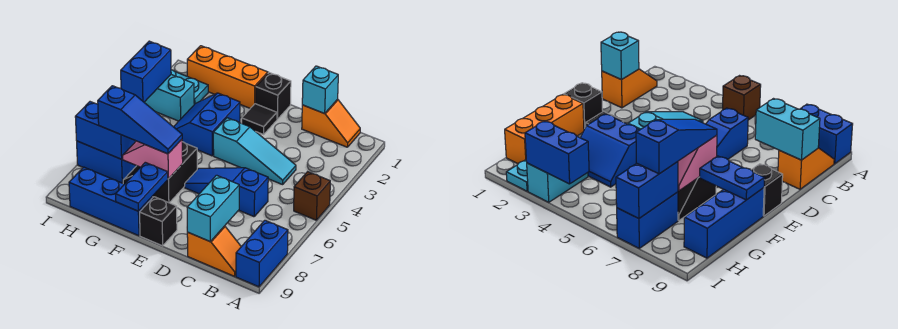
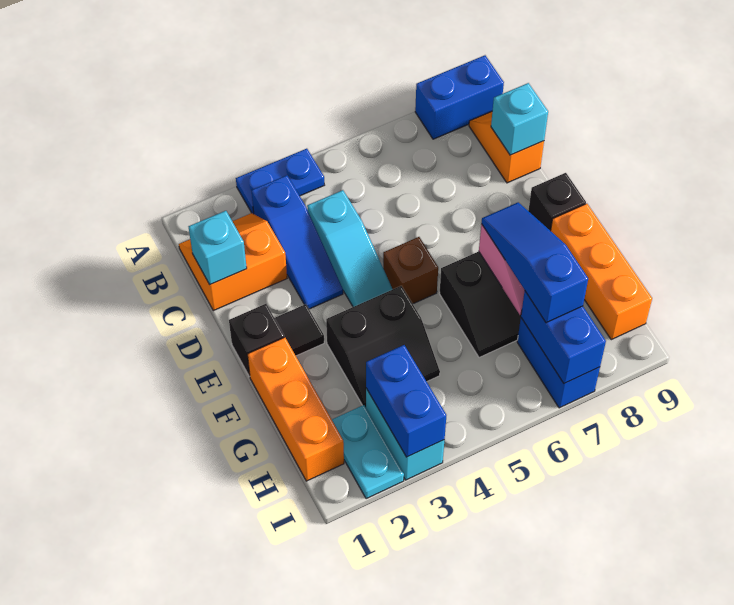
brown brick A5 level 1 -> brown brick E5 level 1
orange slope B1:C1 level 1 top C -> orange slope B1:C2 level 1 top C
cyan slope C4:E4 level 1 top E -> cyan slope C4:E4 level 1 top C
blue slope C6:E6 level 1 top C -> blue slope B3:D3 level 1 top B
cyan brick C8:C9 level 2 -> cyan brick C9 level 2
blue slope F3:G4 level 1 top F -> black slope F3:G4 level 1 top F
blue plate F8:F9 level 2 -> blue plate A3:A4 level 1
blue brick F9:H9 level 1 -> orange brick F9:H9 level 1
blue brick I3:I4 level 2 -> blue brick H3:I3 level 2

